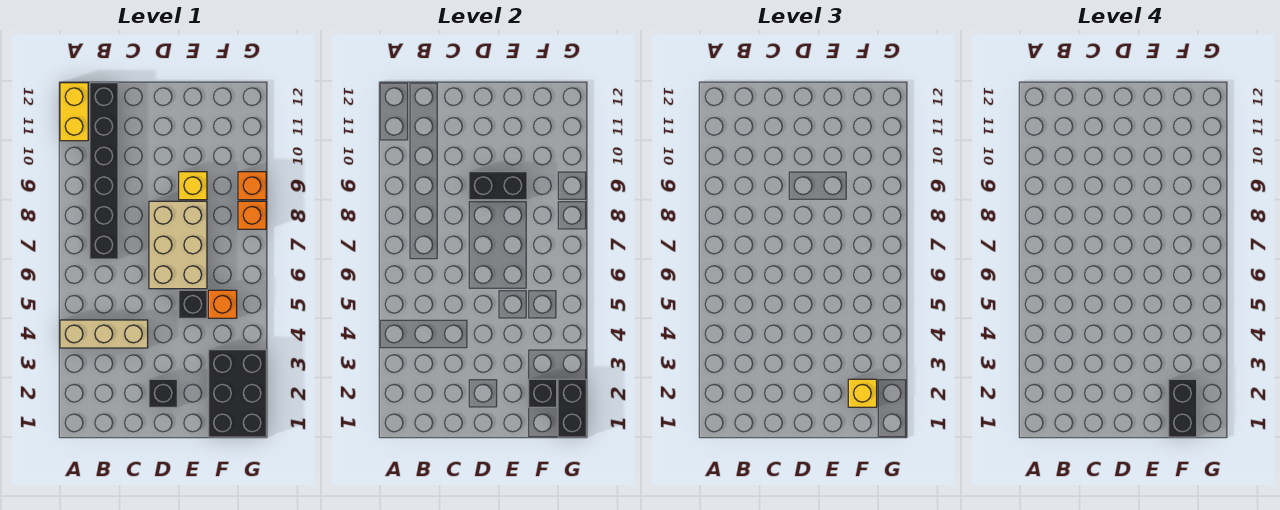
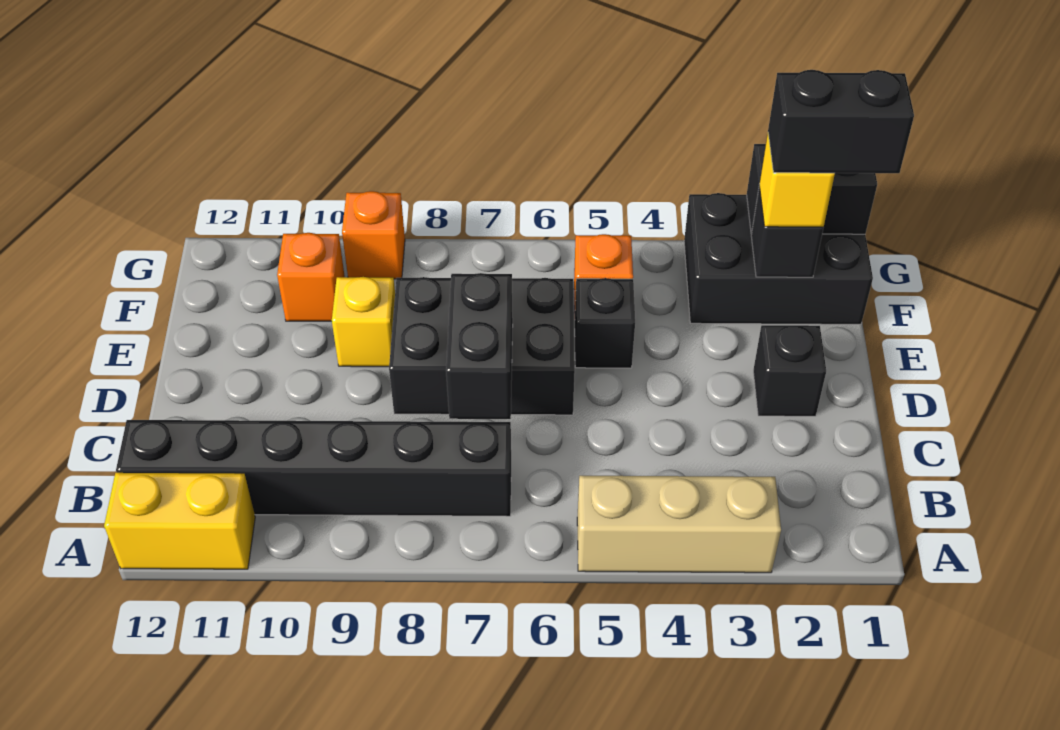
tan brick A4:C4 level 1 -> tan brick A3:A5 level 1
tan brick D6:E8 level 1 -> black brick D6:E8 level 1
black brick D9:E9 level 2 -> black brick C7:D7 level 2
orange brick G8 level 1 -> orange brick F10 level 1

